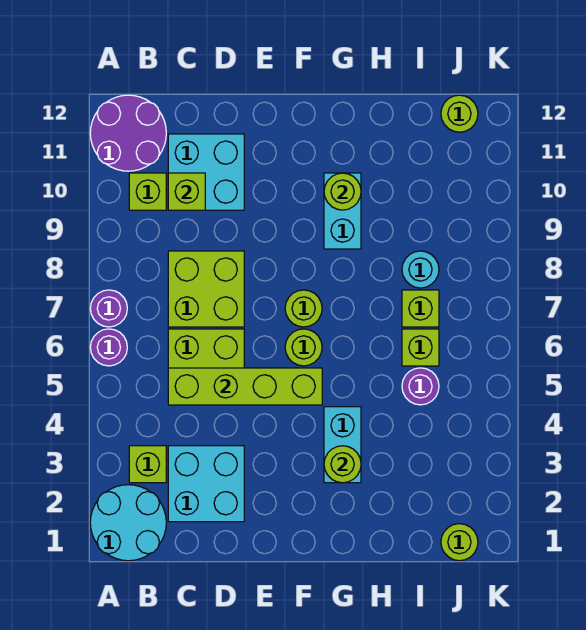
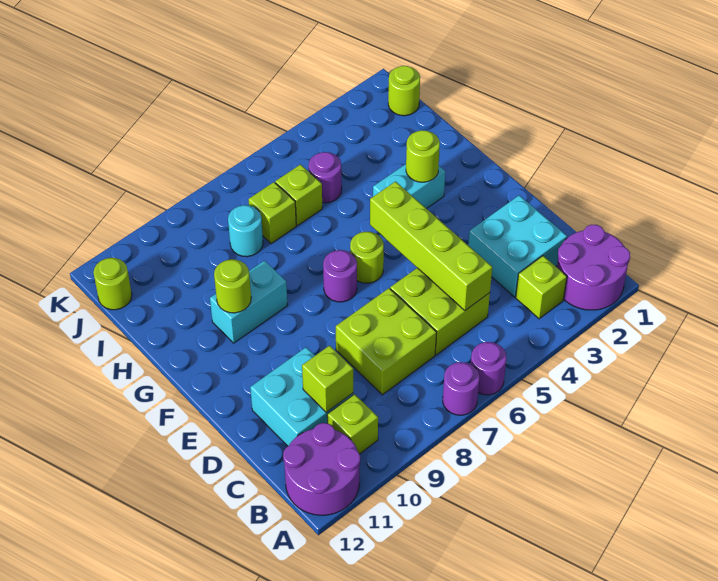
cyan round brick A1:B2 level 1 -> purple round brick A1:B2 level 1
lime round brick F7 level 1 -> purple round brick F7 level 1

